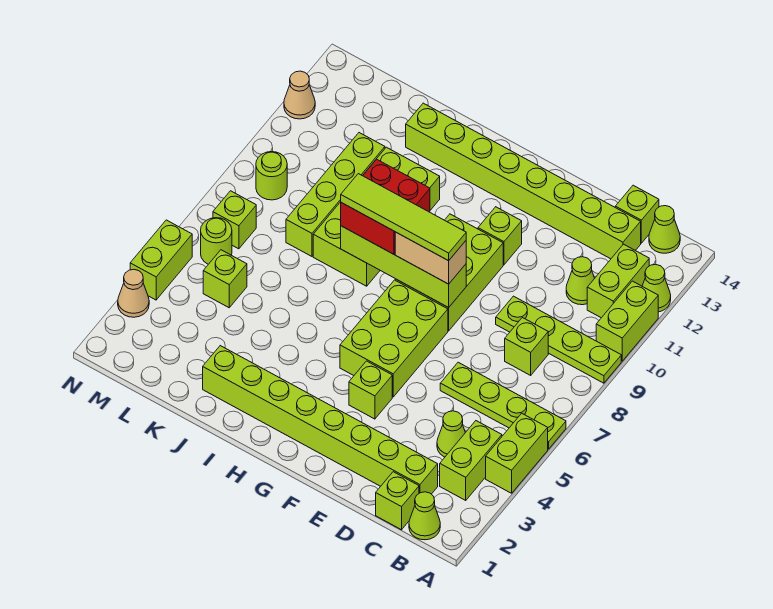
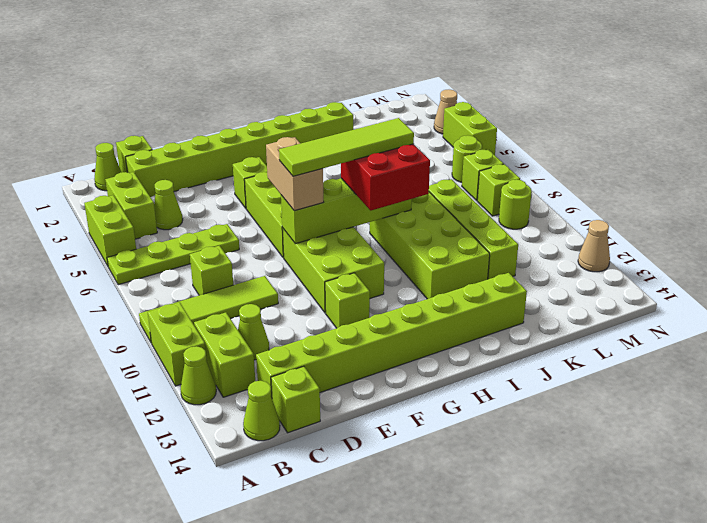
lime plate A9:D9 level 1 -> lime tile A9:D9 level 1
tan brick F8:G8 level 3 -> tan brick F7:F8 level 3
lime brick L5 level 1 -> lime brick M8 level 1

